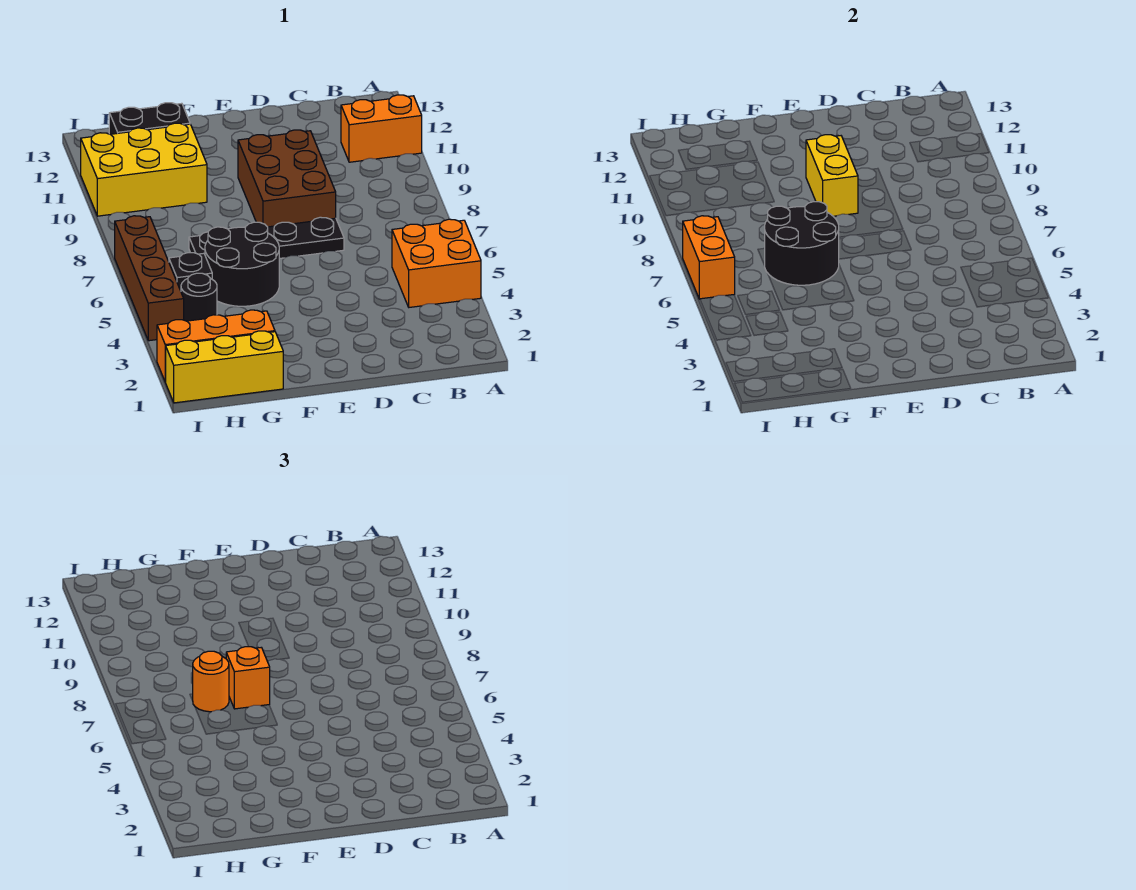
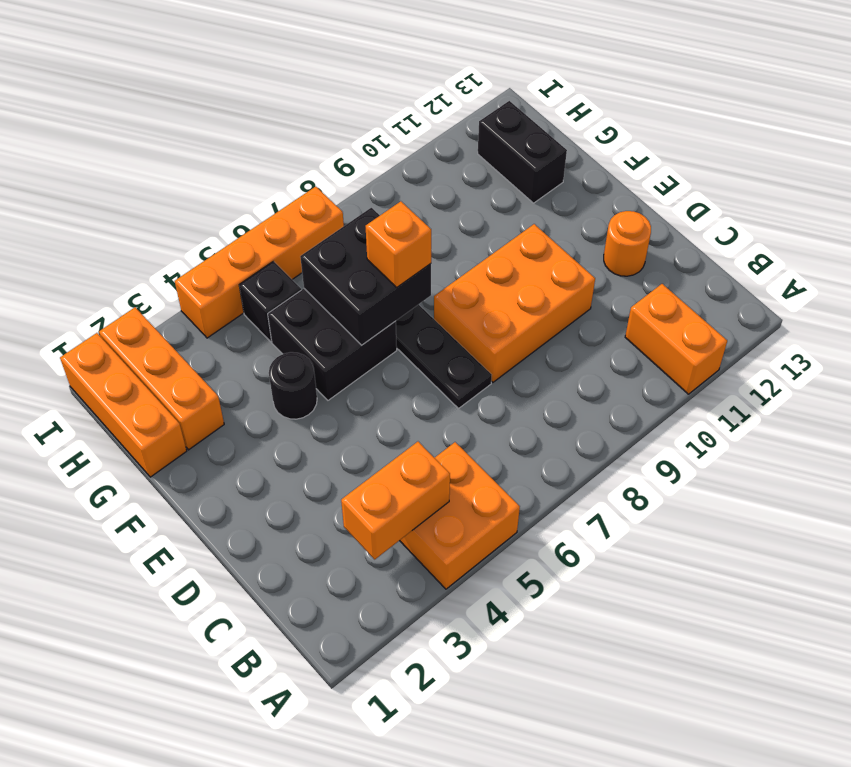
brown brick D8:E10 level 1 -> orange brick D8:E10 level 1
yellow brick E9:E10 level 2 -> none
black round brick F5:G6 level 1 -> black brick F5:G6 level 1
black round brick F6:G7 level 2 -> black brick F6:G7 level 2
yellow brick G1:I1 level 1 -> orange brick G1:I1 level 1
orange round brick G7 level 3 -> orange round brick D12 level 1
yellow brick G10:I11 level 1 -> none
black round brick H4 level 1 -> black round brick F4 level 1
brown brick I4:I7 level 1 -> orange brick I4:I7 level 1
orange brick I6:I7 level 2 -> orange brick B3:B4 level 2

